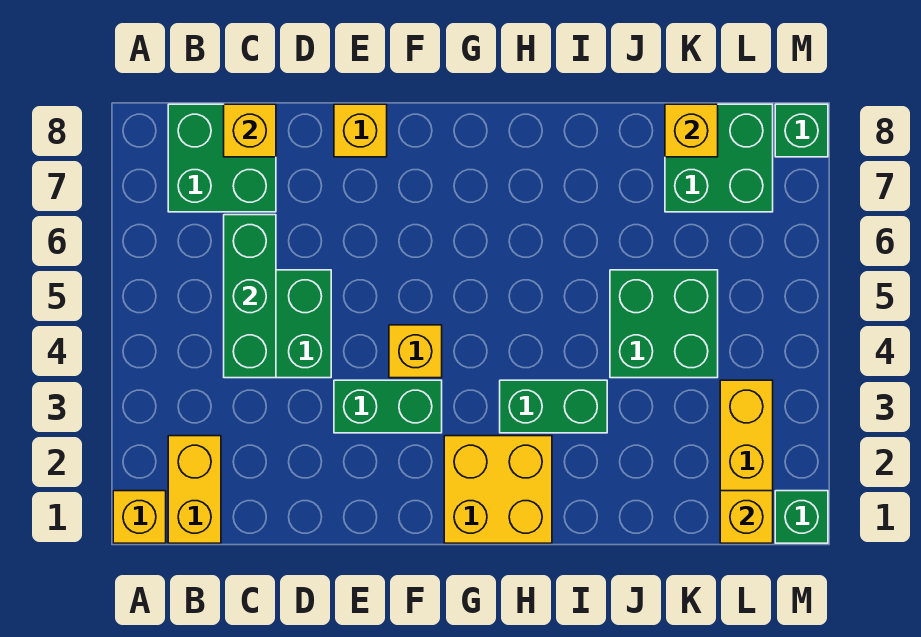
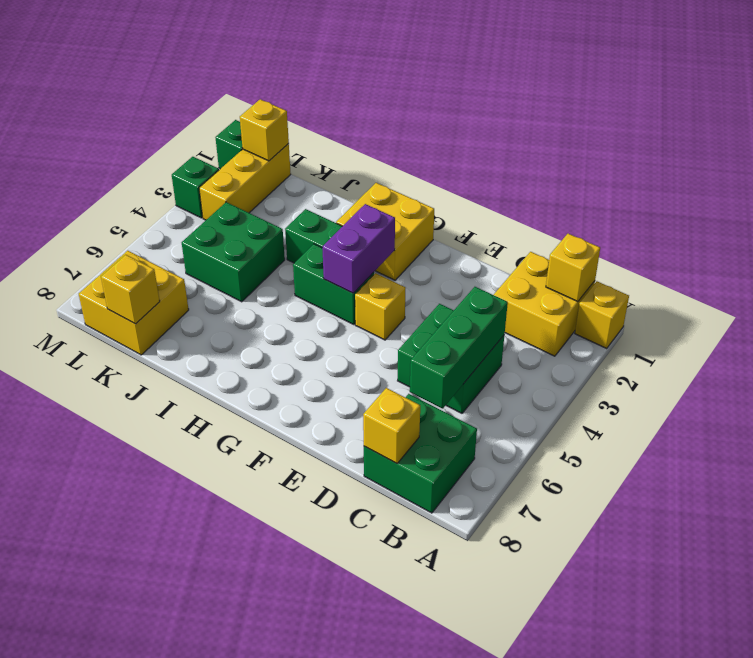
yellow brick B1:B2 level 1 -> yellow brick B1:C2 level 1
green brick E3:F3 level 1 -> green brick G4:H4 level 1
yellow brick E8 level 1 -> yellow brick B1 level 2
none -> purple brick G3:G4 level 2
green brick K7:L8 level 1 -> yellow brick K7:L8 level 1
green brick M8 level 1 -> green brick M3 level 1

